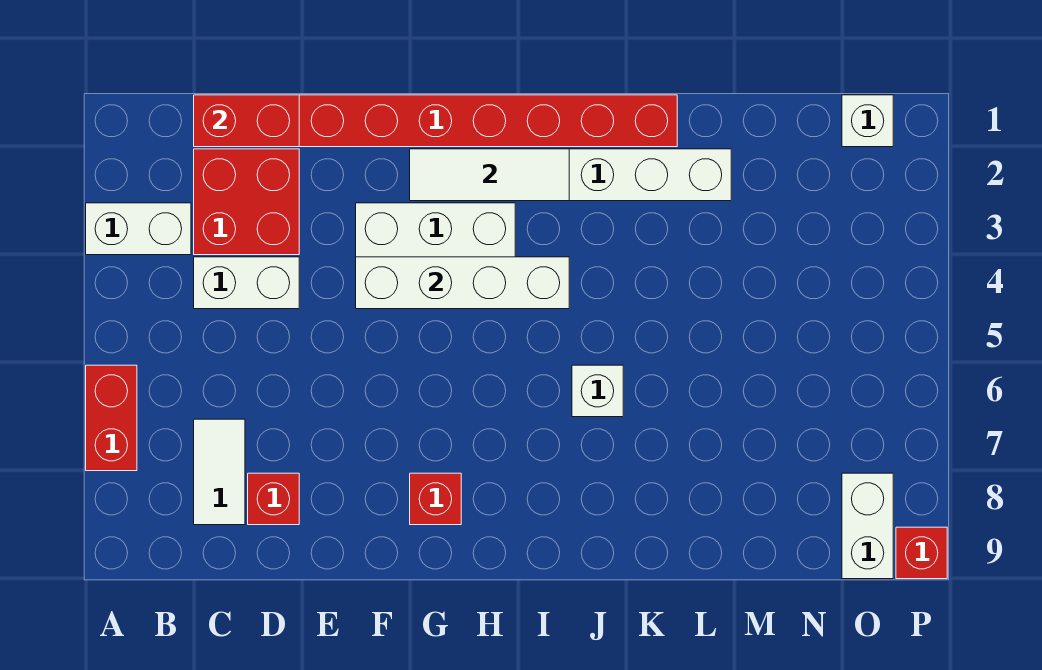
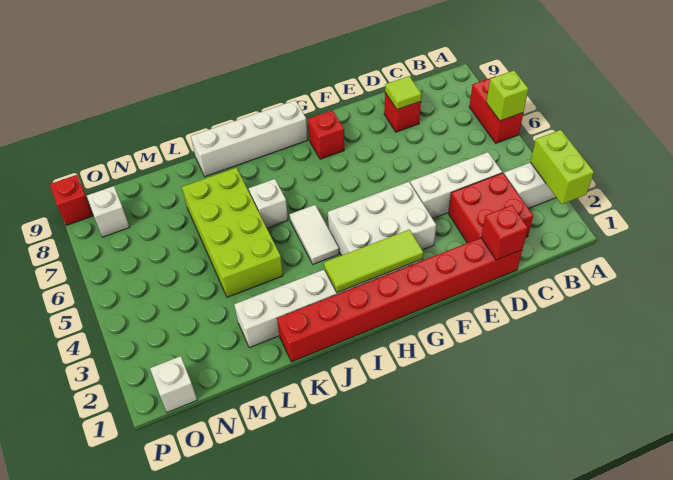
none -> lime brick A2:A3 level 2
none -> lime brick A6 level 2
red brick C1:D1 level 2 -> red brick D1 level 2
white brick C4:D4 level 1 -> white brick C4:E4 level 1
white tile C7:C8 level 1 -> white tile I4:I5 level 1
none -> lime tile D8 level 2
white brick F4:I4 level 2 -> white brick H9:K9 level 1
white tile G2:I2 level 2 -> lime tile G2:I2 level 2
none -> lime brick K4:L7 level 1
white brick O8:O9 level 1 -> white brick O8 level 1

